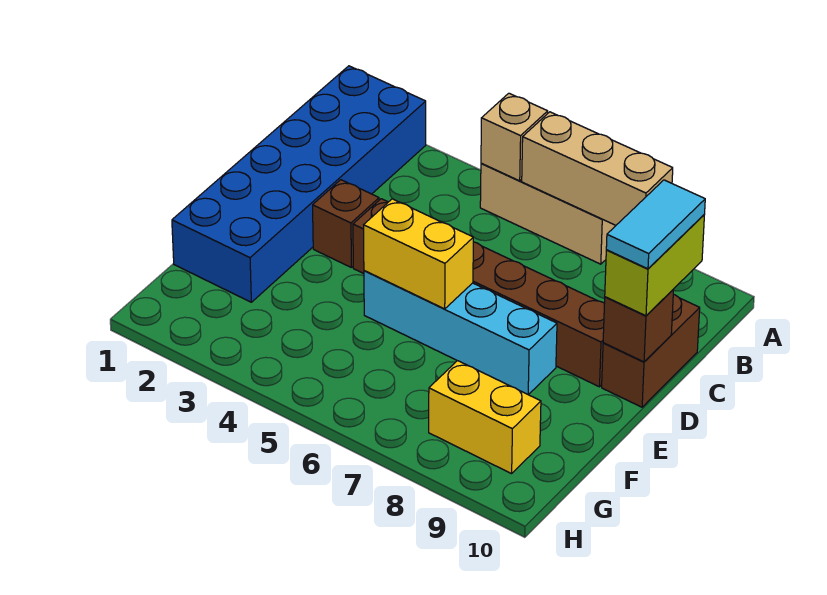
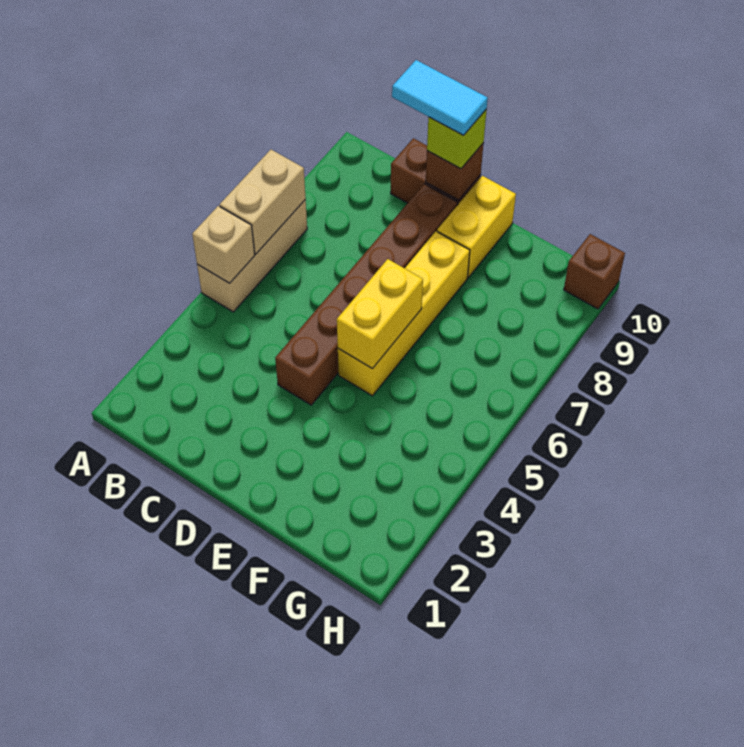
blue brick A1:F2 level 1 -> none
tan brick A6:A8 level 2 -> tan brick A6:A7 level 2
lime brick C10:D10 level 3 -> lime brick D10 level 3
brown brick D3 level 1 -> brown brick H10 level 1
cyan brick E5:E8 level 1 -> yellow brick E5:E8 level 1
yellow brick G8:G9 level 1 -> yellow brick E9:E10 level 1

